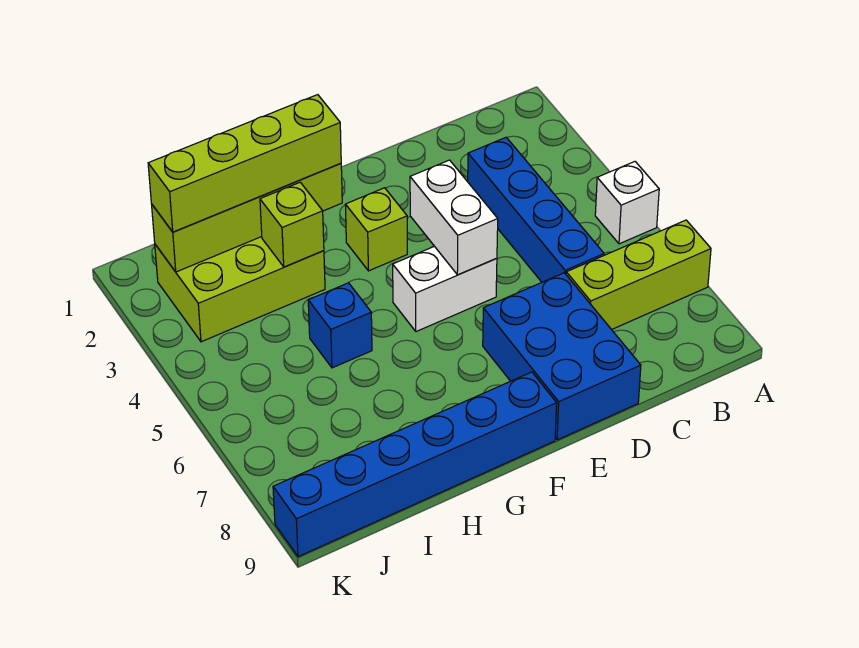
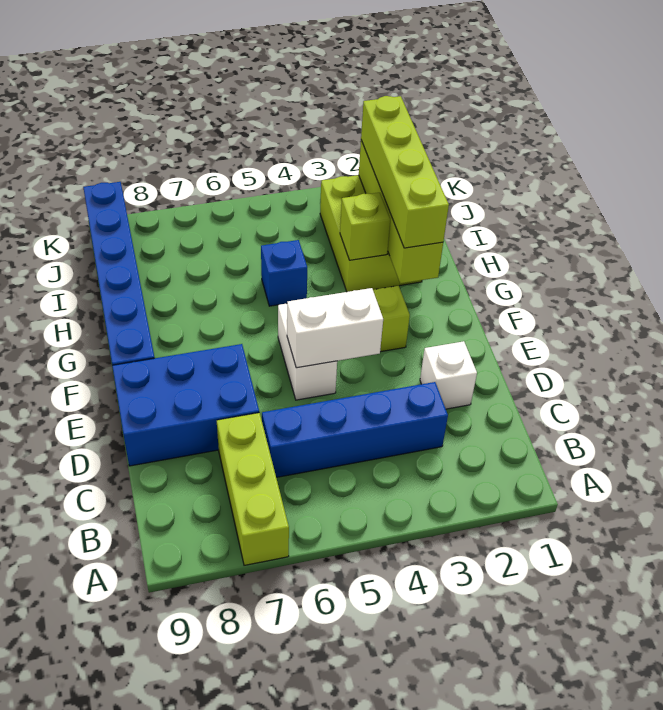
white brick A5 level 1 -> white brick D2 level 1

